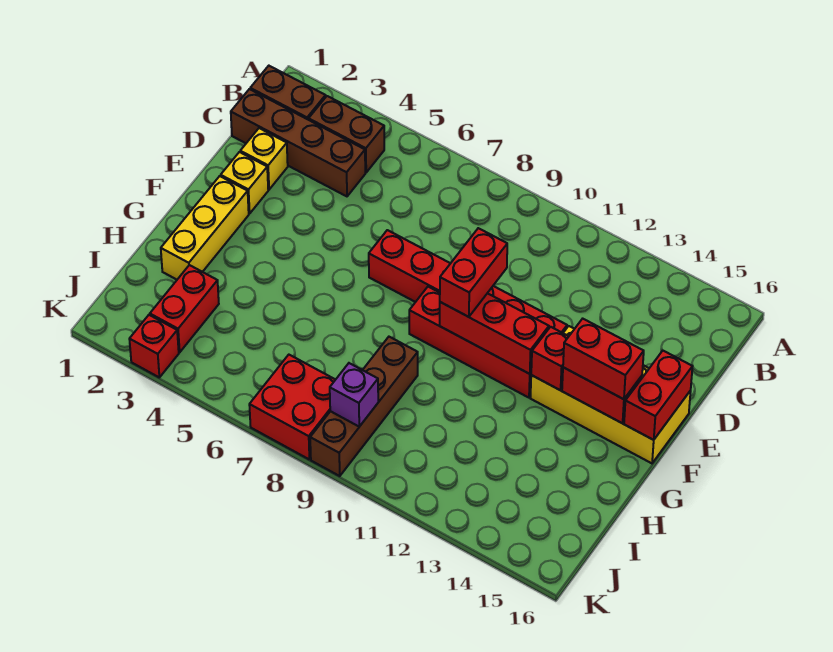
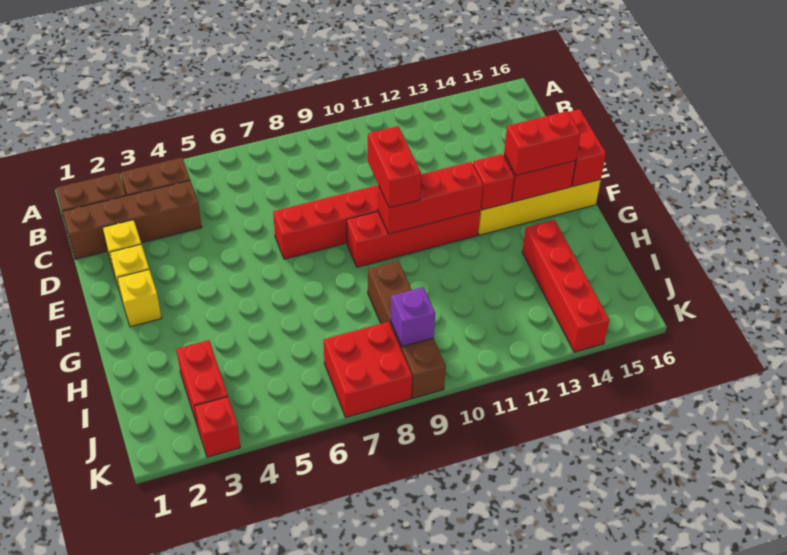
yellow brick F2:H2 level 1 -> yellow brick F2 level 1
none -> red brick H14:K14 level 1

